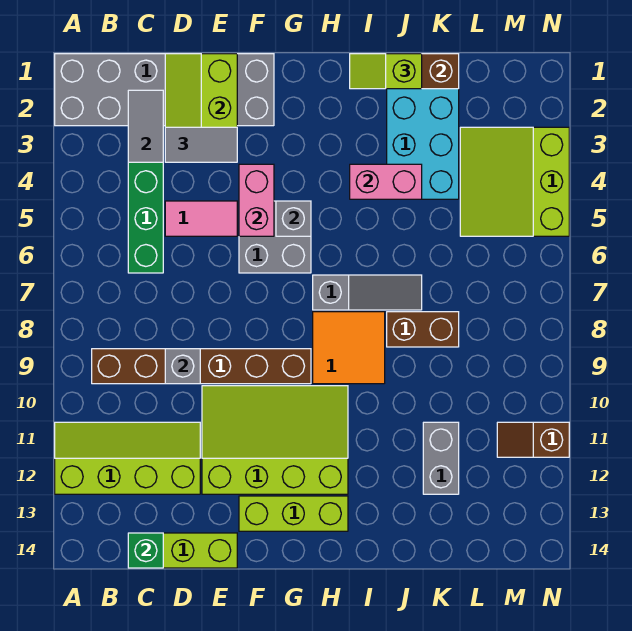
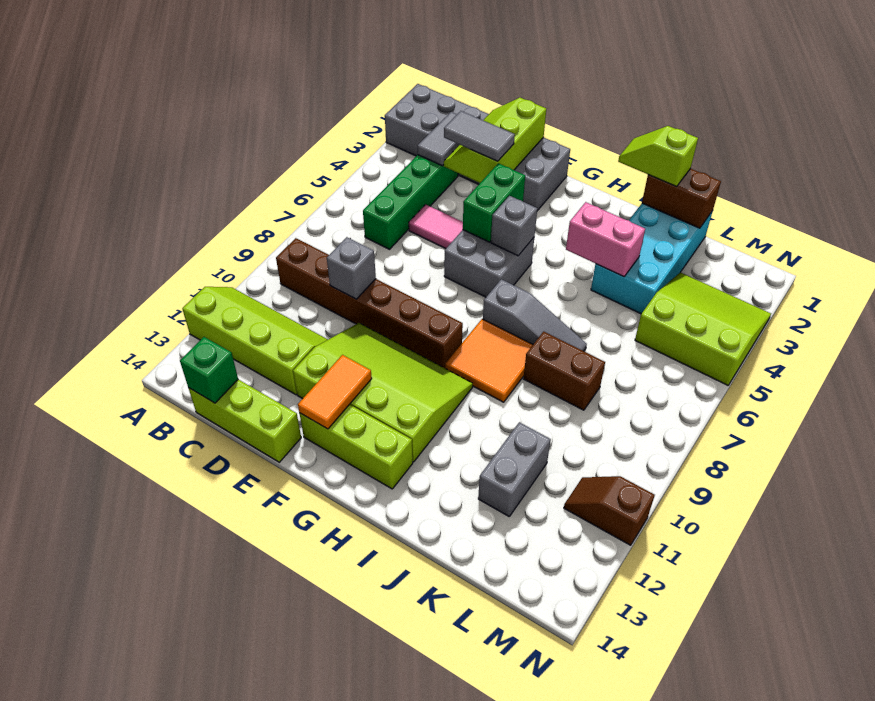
pink brick F4:F5 level 2 -> green brick F4:F5 level 2
none -> orange tile F12:F13 level 2
lime slope L3:N5 level 1 top N -> lime slope L3:N5 level 1 top 5

